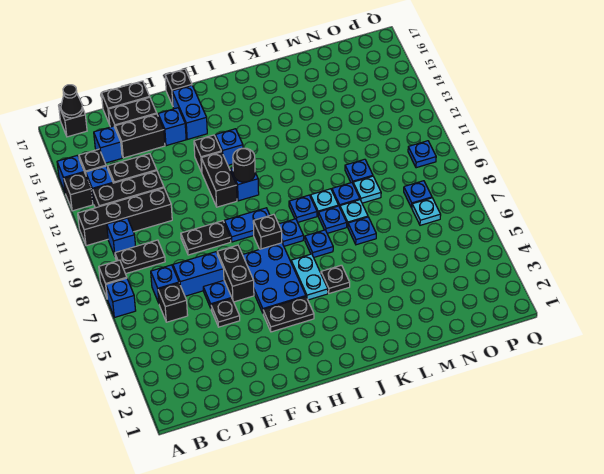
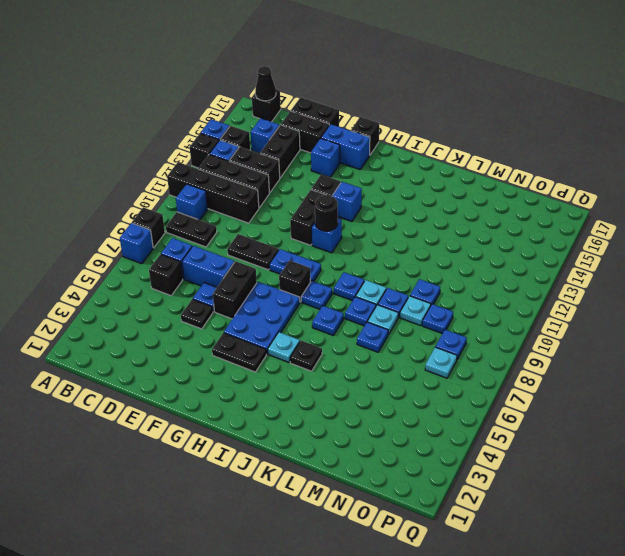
black brick D15:E15 level 1 -> black brick D14:D15 level 1
blue brick G15:G16 level 1 -> blue brick F16:G16 level 1
cyan plate I5:I6 level 1 -> cyan plate I5 level 1
blue plate P10 level 1 -> blue plate N9 level 1

